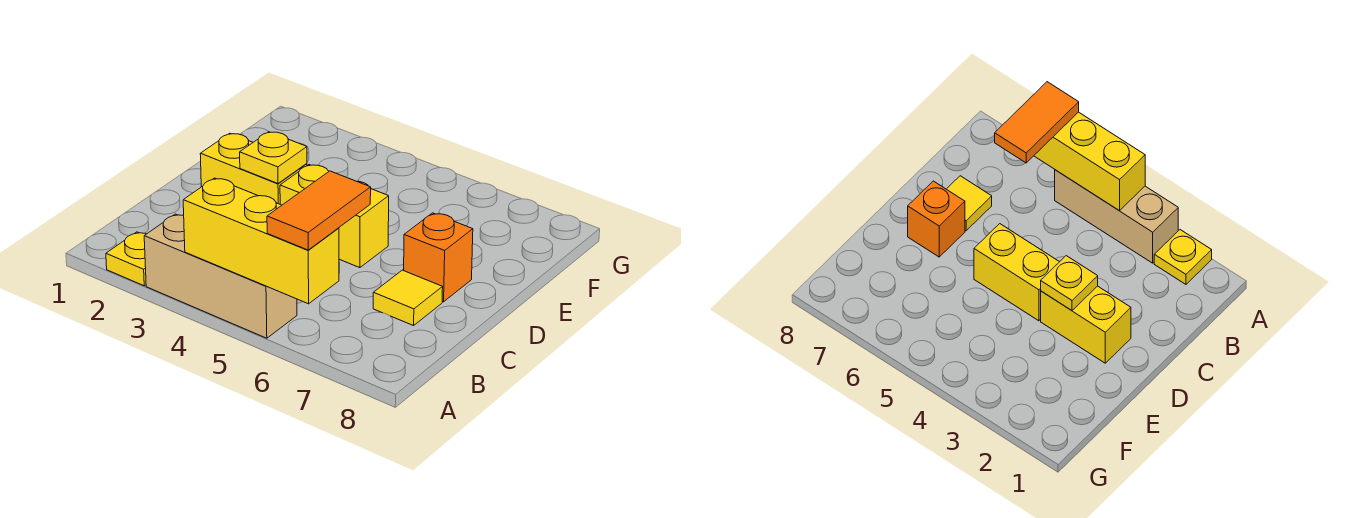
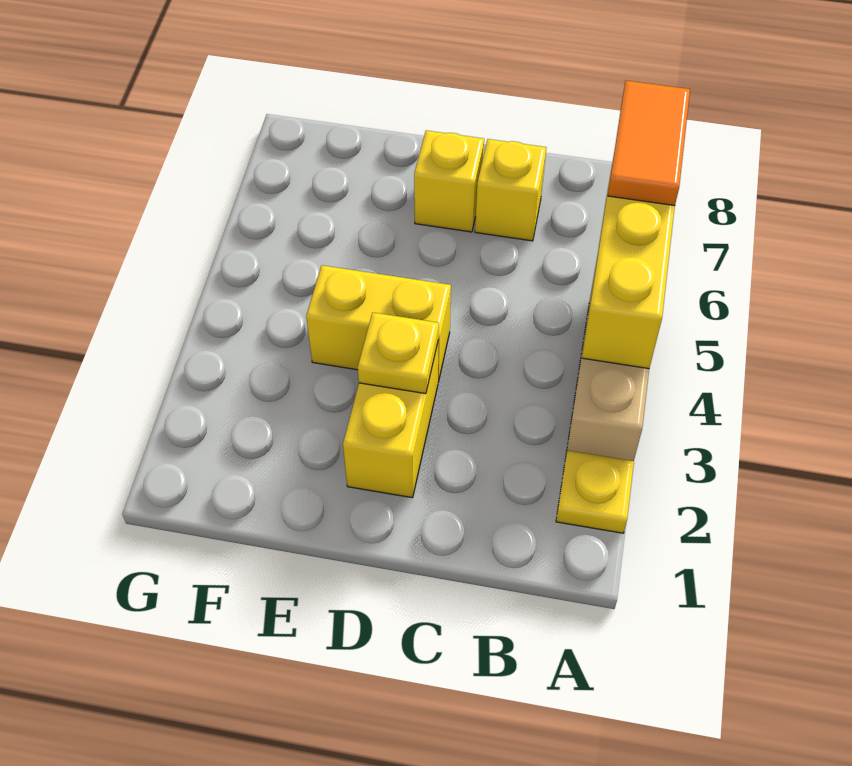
orange tile A6:B6 level 3 -> orange tile A6:A7 level 3
yellow tile C7 level 1 -> yellow brick C7 level 1
yellow brick D4:D5 level 1 -> yellow brick D4:E4 level 1
orange brick D7 level 1 -> yellow brick D7 level 1

